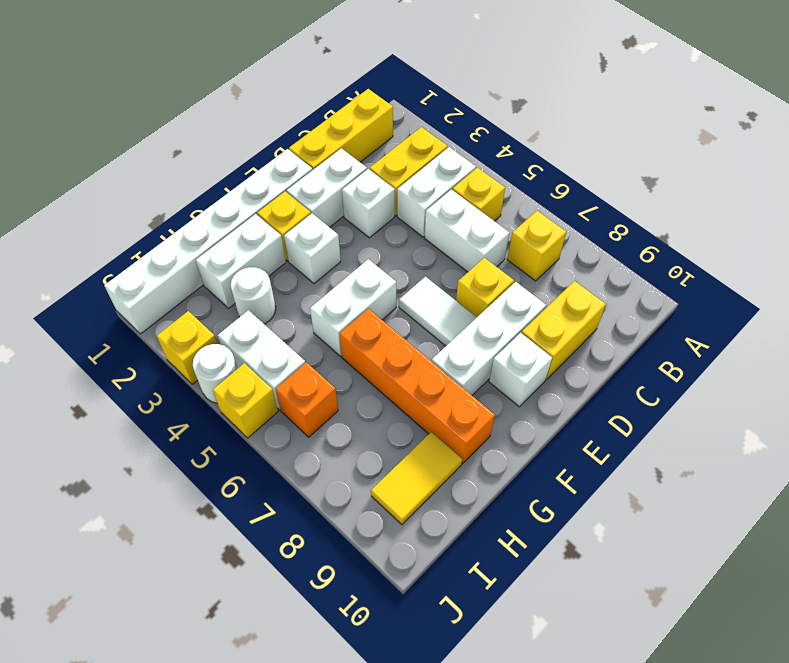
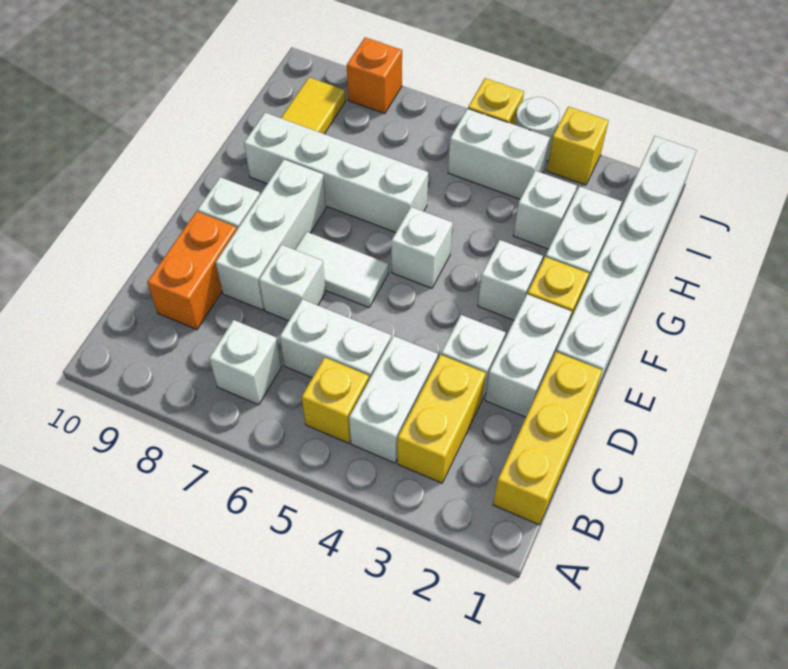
yellow brick B7 level 1 -> white brick B7 level 1
yellow brick C9:D9 level 1 -> orange brick C9:D9 level 1
yellow brick D7 level 1 -> white brick D7 level 1
white brick F5:G5 level 1 -> white brick F5 level 1
orange brick G6:G9 level 1 -> white brick G6:G9 level 1
white round brick H3 level 1 -> white brick H3 level 1
orange brick I6 level 1 -> orange brick J8 level 1

